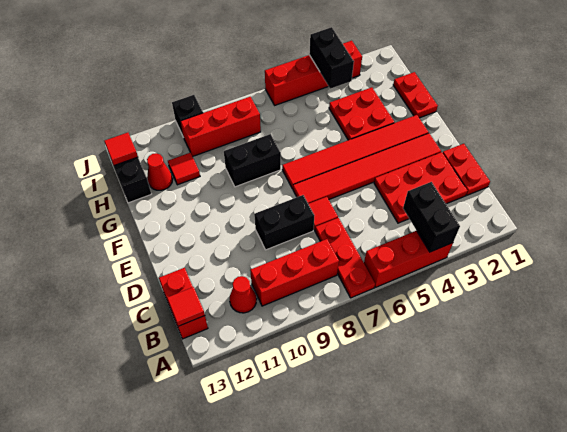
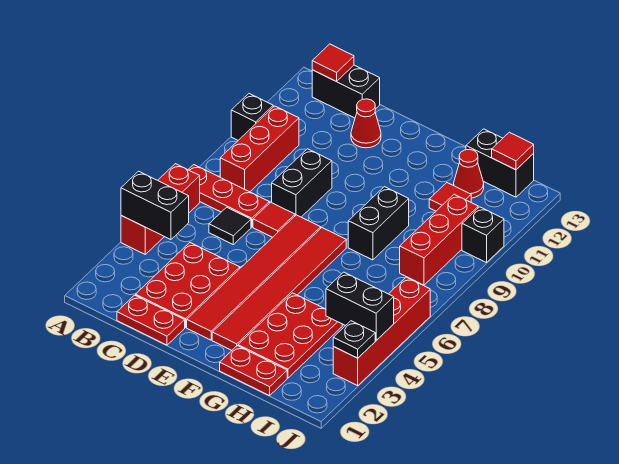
none -> black brick A10 level 1
red cone B11 level 1 -> red cone D12 level 1
red brick B13:C13 level 1 -> black brick B13:C13 level 1
none -> black tile C6 level 1
red plate G3:H4 level 1 -> red plate G2:H4 level 1
none -> black plate J3 level 2

